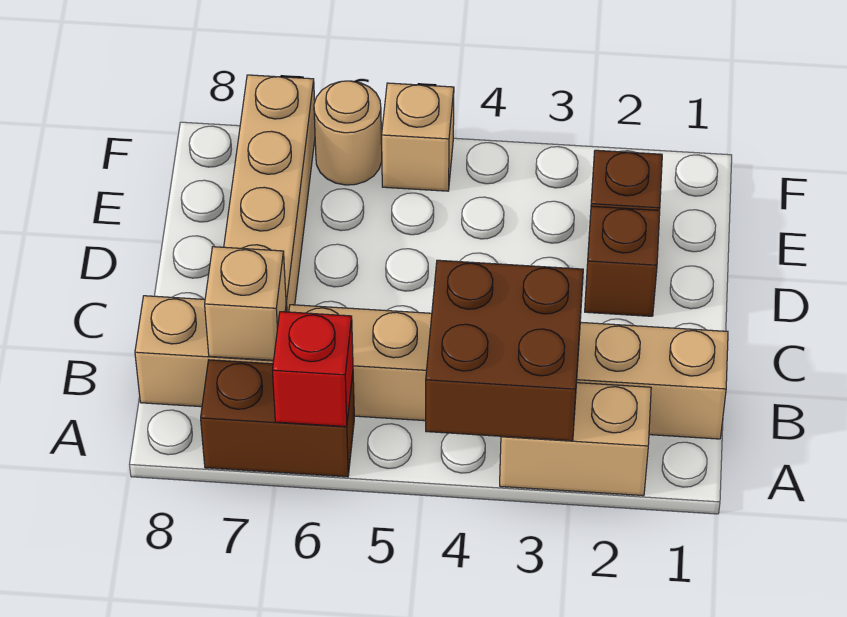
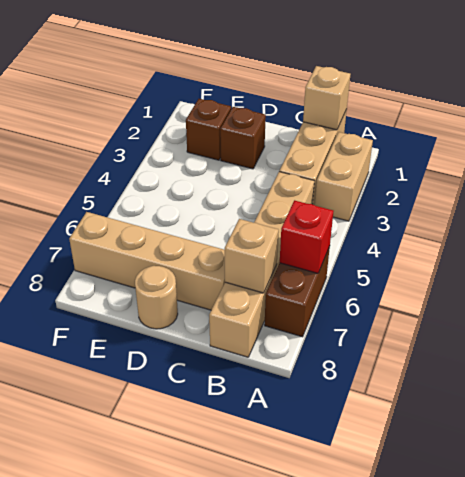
brown brick A3:B4 level 2 -> none
tan brick F5 level 1 -> tan brick B1 level 2
tan round brick F6 level 1 -> tan round brick D8 level 1

